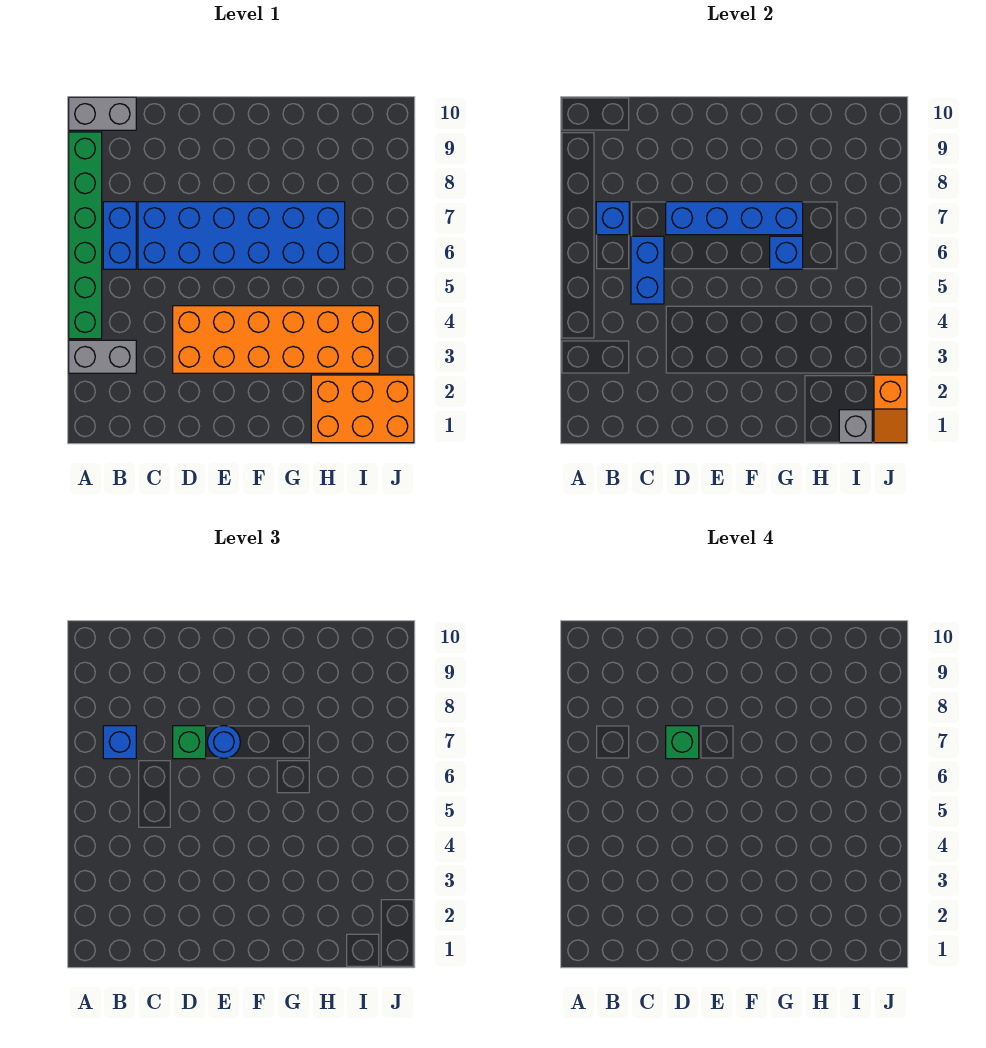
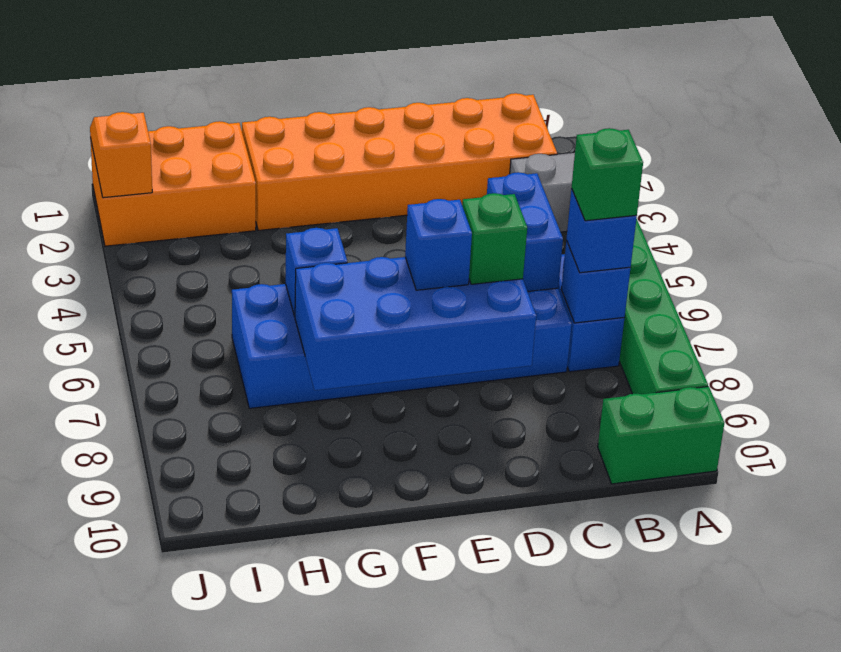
grey brick A10:B10 level 1 -> green brick A10:B10 level 1
orange brick D3:I4 level 1 -> orange brick B1:G2 level 1
blue brick D7:G7 level 2 -> blue brick D7:G8 level 2
green brick D7 level 4 -> green brick B7 level 4
blue round brick E7 level 3 -> blue brick E7 level 3
grey brick I1 level 2 -> none

